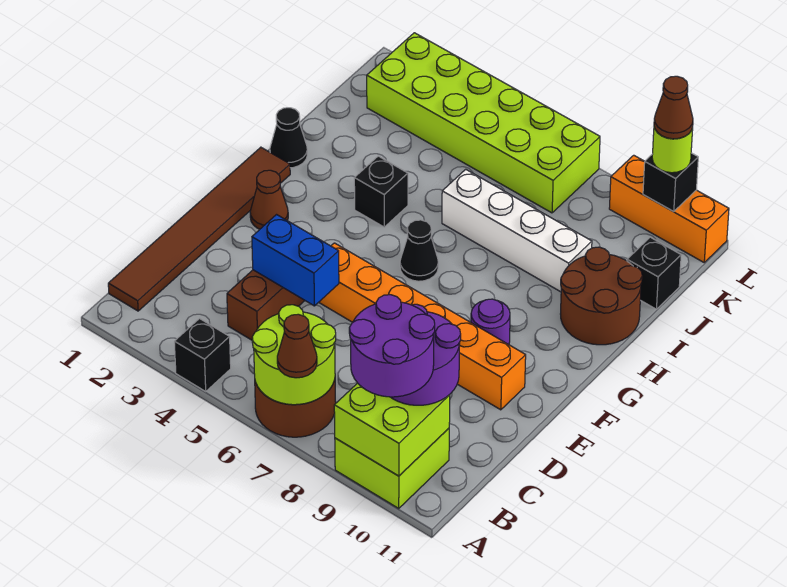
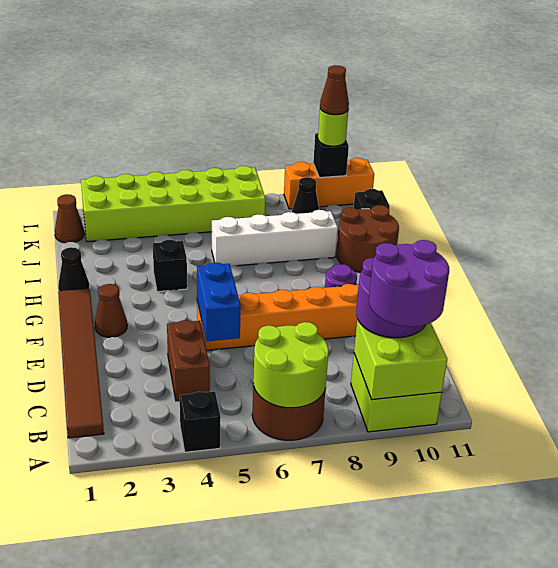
brown cone A7 level 3 -> brown cone K1 level 1
blue brick D4:D5 level 2 -> blue brick D5:E5 level 2
black cone G6 level 1 -> black cone K9 level 1

